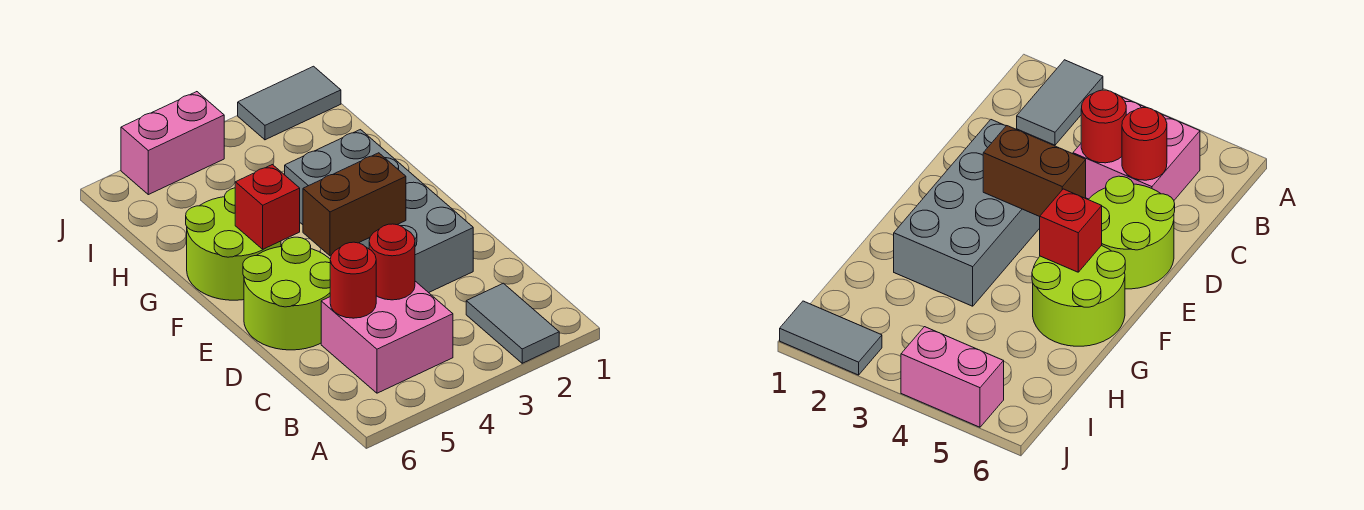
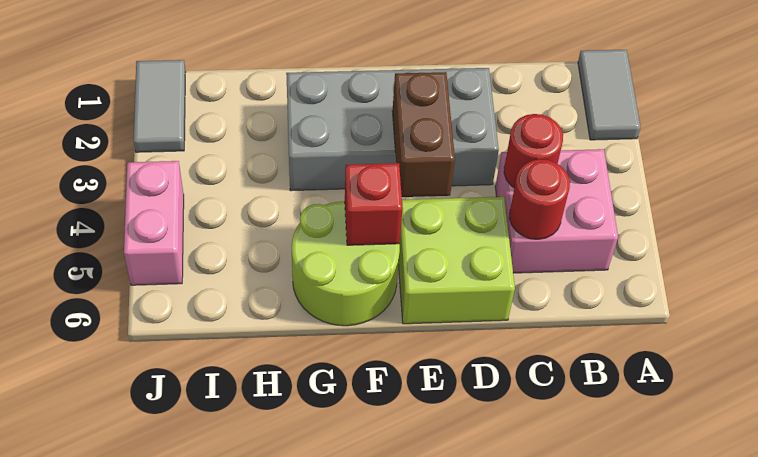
grey tile A2:B2 level 1 -> grey tile A1:A2 level 1
lime round brick D5:E6 level 1 -> lime brick D5:E6 level 1

